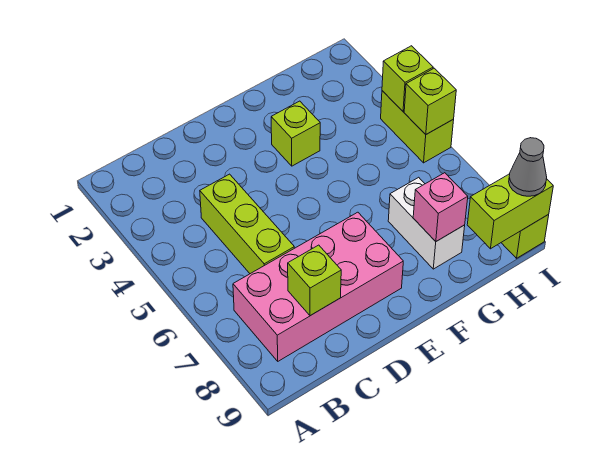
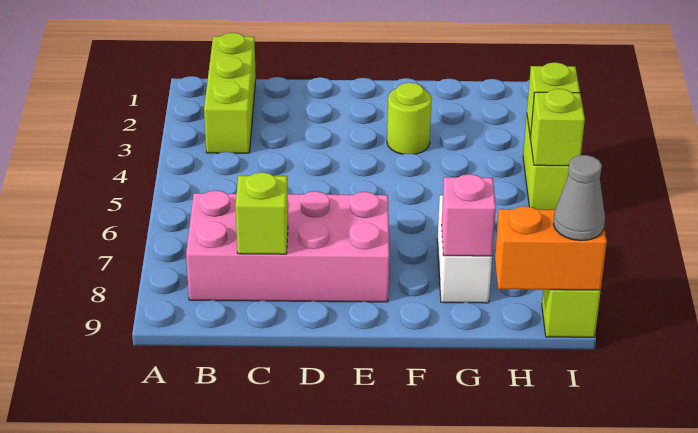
lime brick C4:C6 level 1 -> lime brick B1:B3 level 1
lime brick F3 level 1 -> lime round brick F3 level 1
lime brick H9:I9 level 2 -> orange brick H9:I9 level 2

